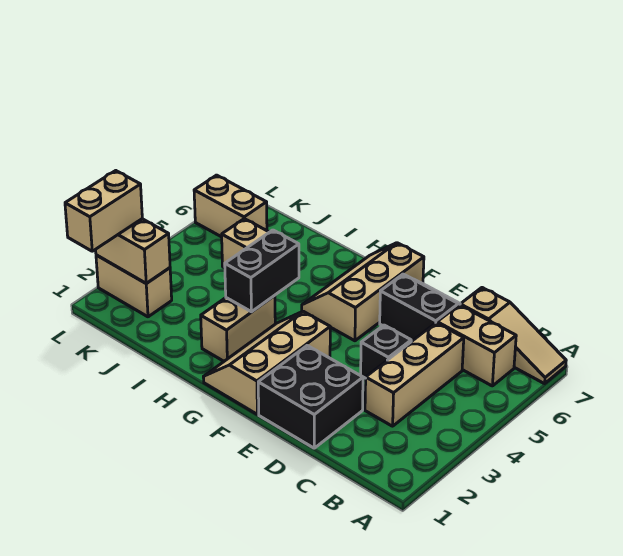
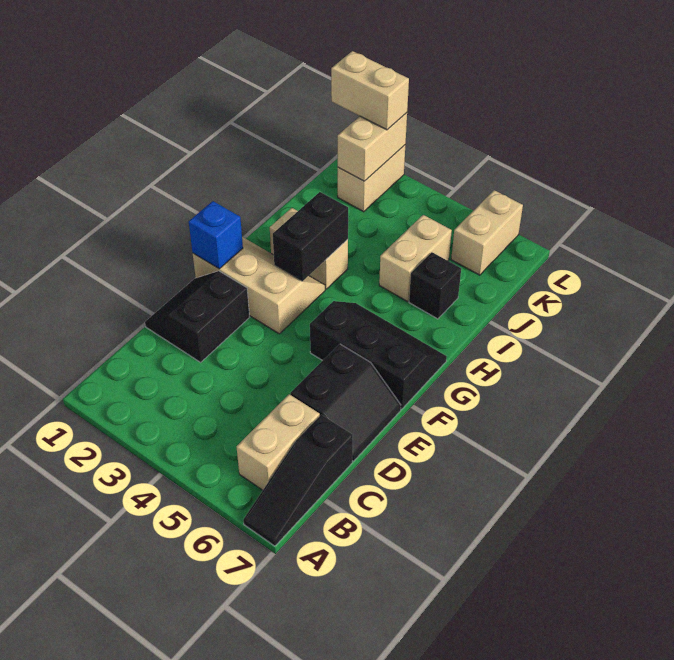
tan slope A7:C7 level 1 top C -> black slope A7:C7 level 1 top C
tan brick C3:C5 level 1 -> none
black brick D1:E2 level 1 -> black slope D1:E2 level 1 top 2
black brick D4 level 1 -> black brick I6 level 1
none -> blue brick F1 level 2
tan slope F5:G7 level 1 top F -> black slope F5:G7 level 1 top F
black brick H3:H4 level 2 -> black brick G3:H3 level 2

